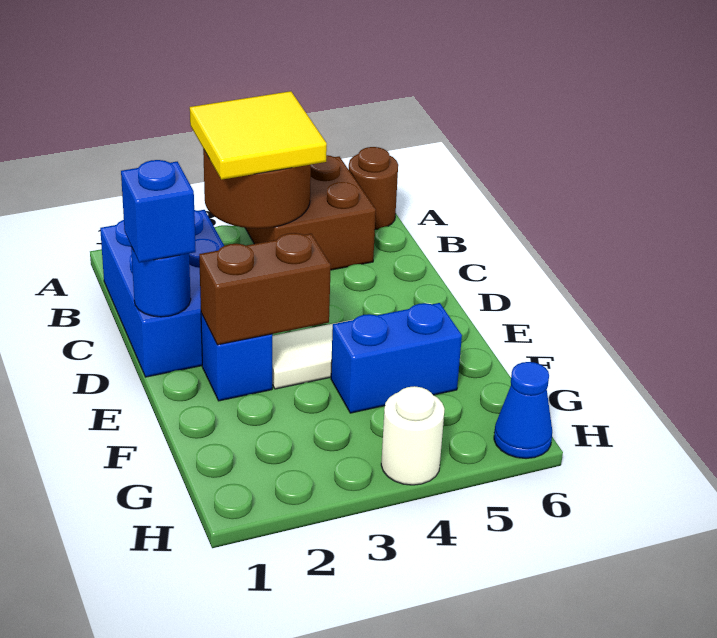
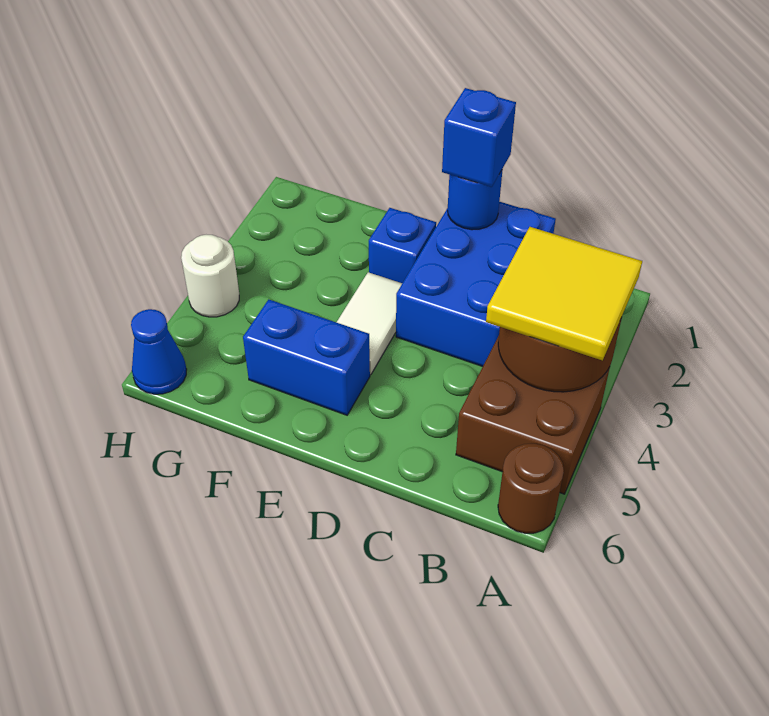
blue brick B1:D2 level 1 -> blue brick C1:D3 level 1
brown brick E2:E3 level 2 -> none
blue brick F4:F5 level 1 -> blue brick E5:F5 level 1

